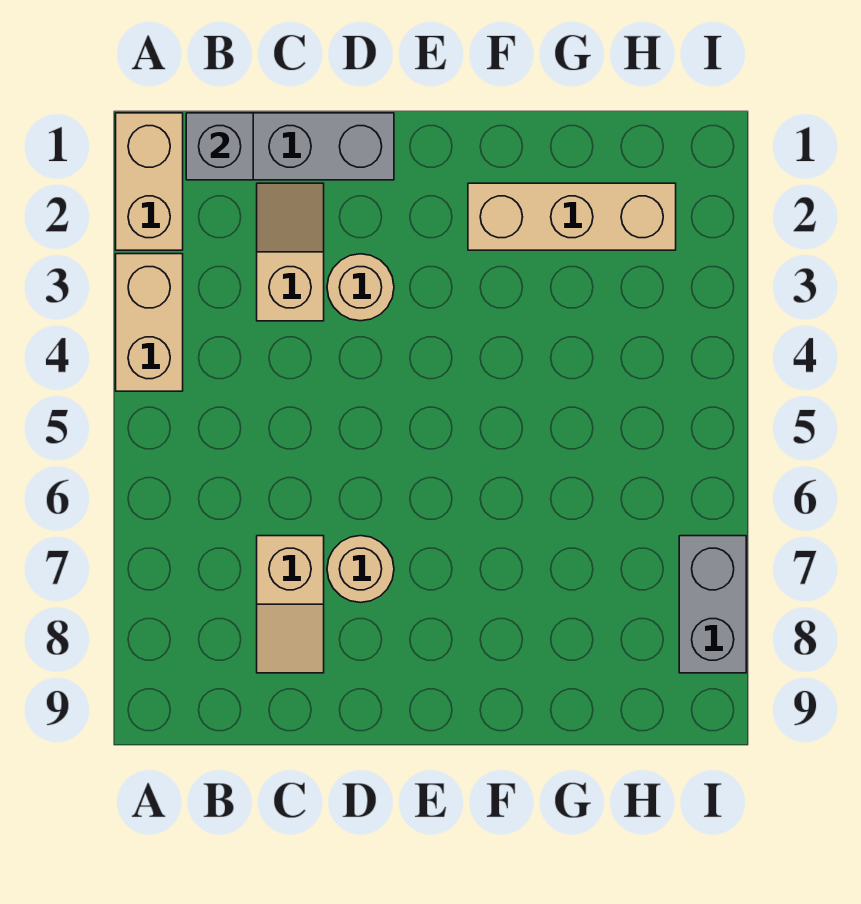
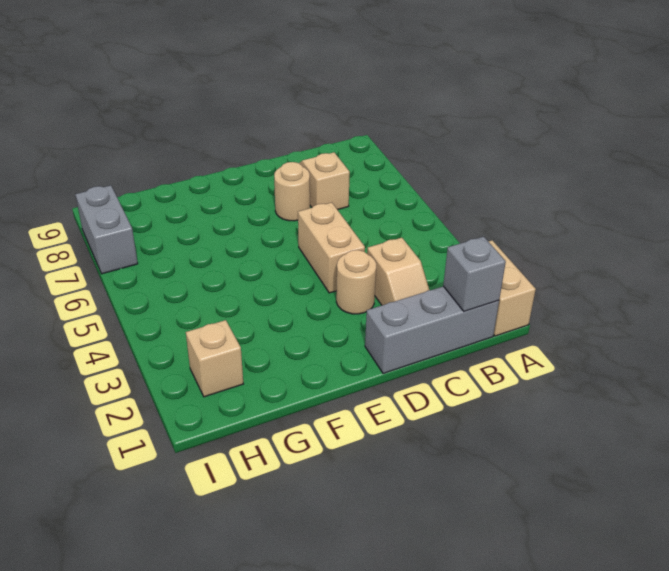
tan brick A3:A4 level 1 -> tan brick D4:D5 level 1
tan brick F2:H2 level 1 -> tan brick H2 level 1

